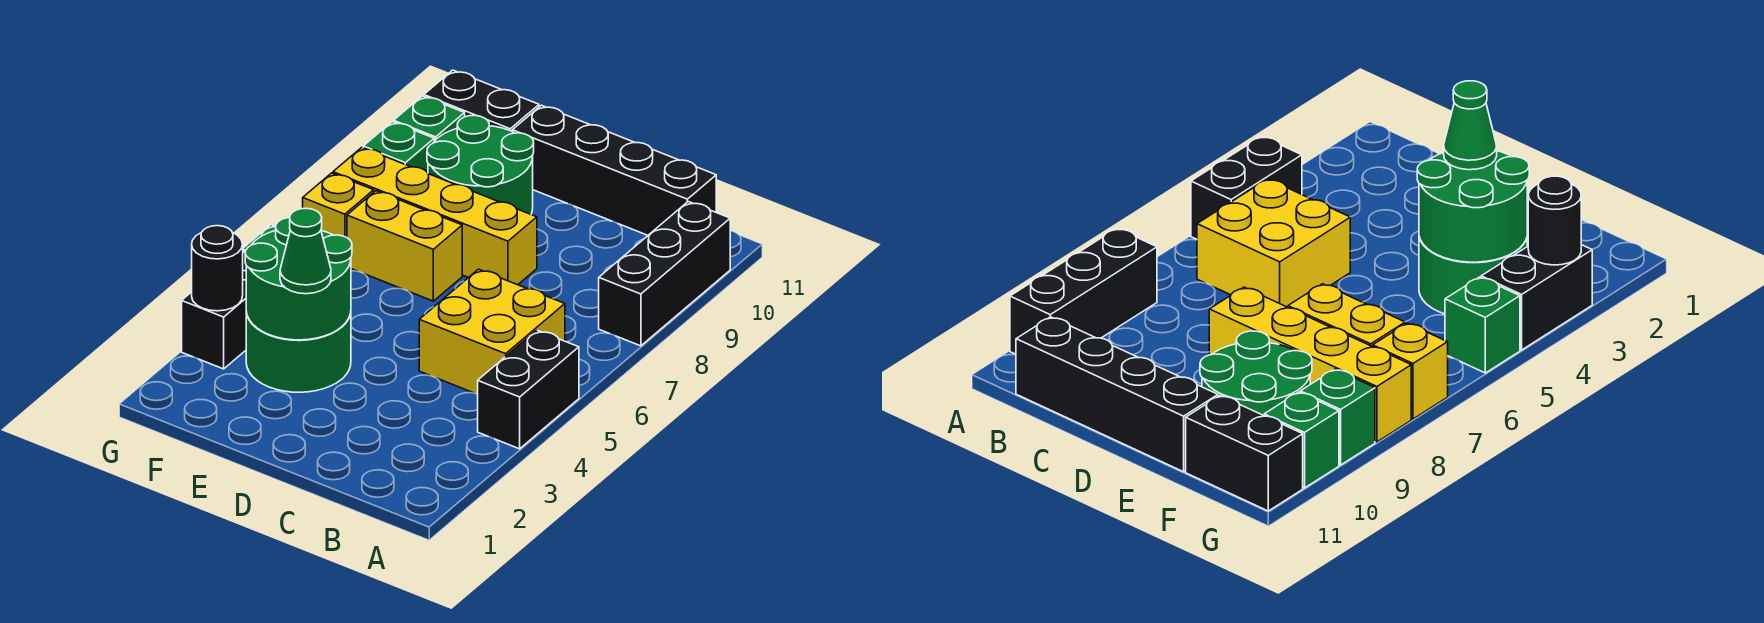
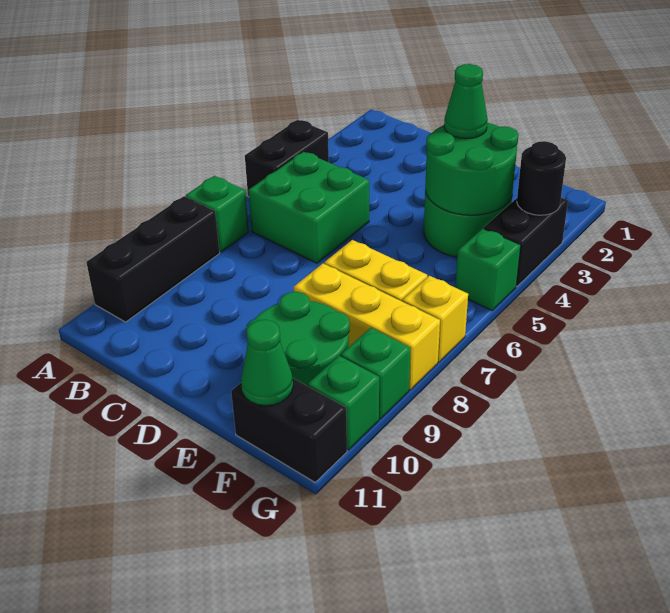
none -> green brick A7 level 1
yellow brick B5:C6 level 1 -> green brick B5:C6 level 1
black brick B11:E11 level 1 -> none
yellow brick D8:G8 level 1 -> yellow brick E8:G8 level 1
none -> green cone F11 level 2

